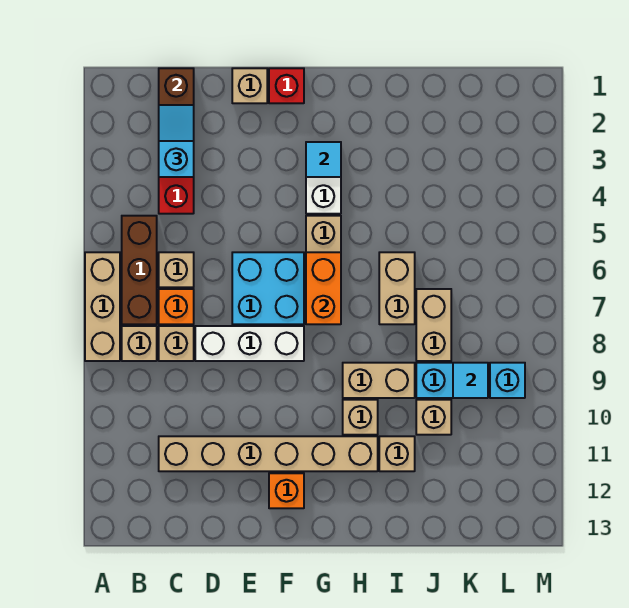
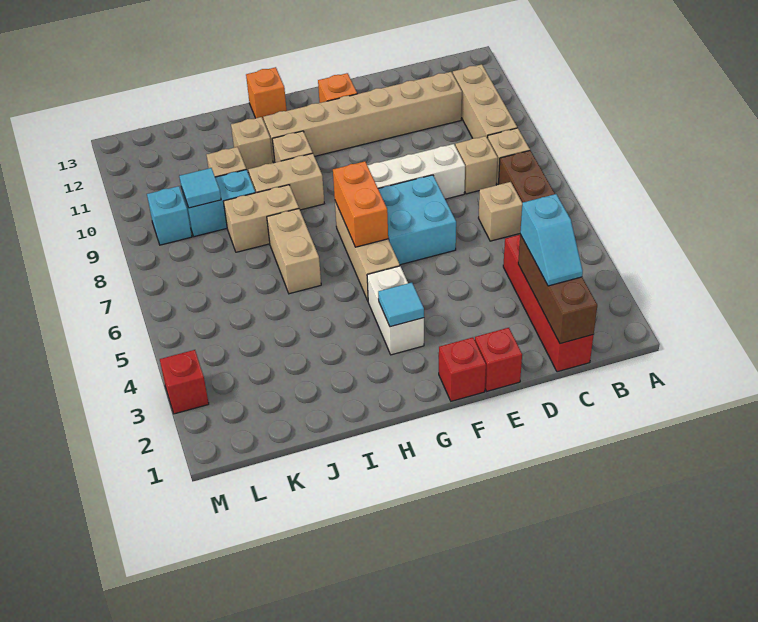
tan brick A6:A8 level 1 -> tan brick B9:B11 level 1
orange brick C7 level 1 -> orange brick H13 level 1
tan brick E1 level 1 -> red brick E1 level 1
tan brick J7:J8 level 1 -> tan brick I8:J8 level 1
none -> red brick M3 level 1

